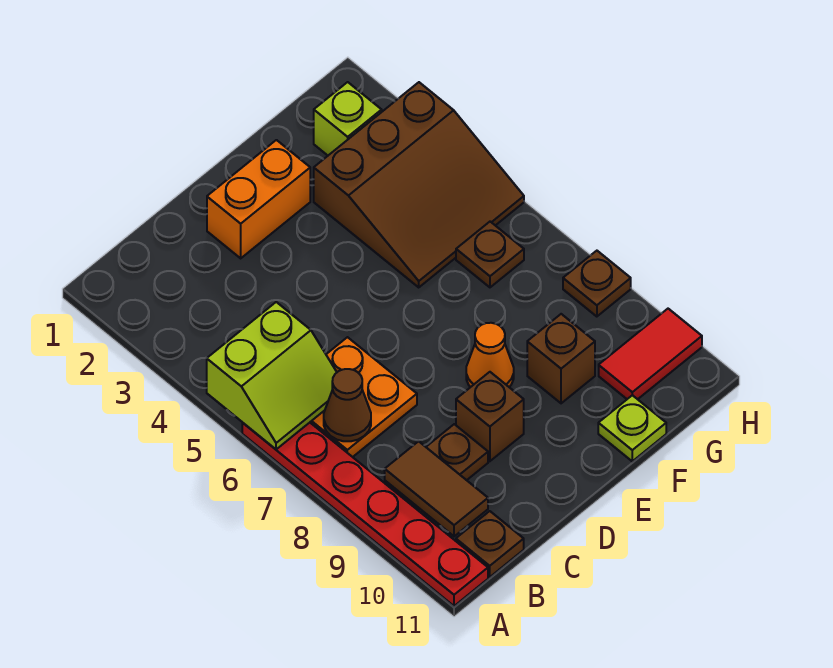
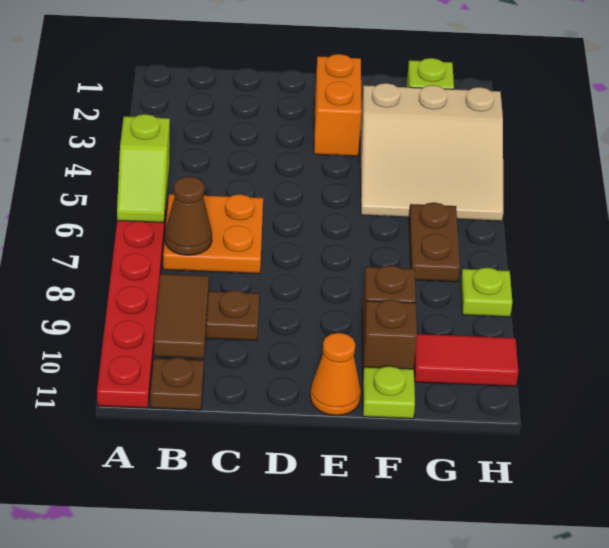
lime slope A5:B6 level 2 top 5 -> lime slope A5:A6 level 2 top 5
orange brick D2:E2 level 1 -> orange brick E2:E3 level 1
brown brick D9 level 1 -> brown brick F10 level 1
orange cone E8 level 1 -> orange cone E11 level 1
brown slope F3:H5 level 1 top 3 -> tan slope F3:H5 level 1 top 3
brown plate G6 level 1 -> brown plate G6:G7 level 1
brown plate H8 level 1 -> lime plate H8 level 1

